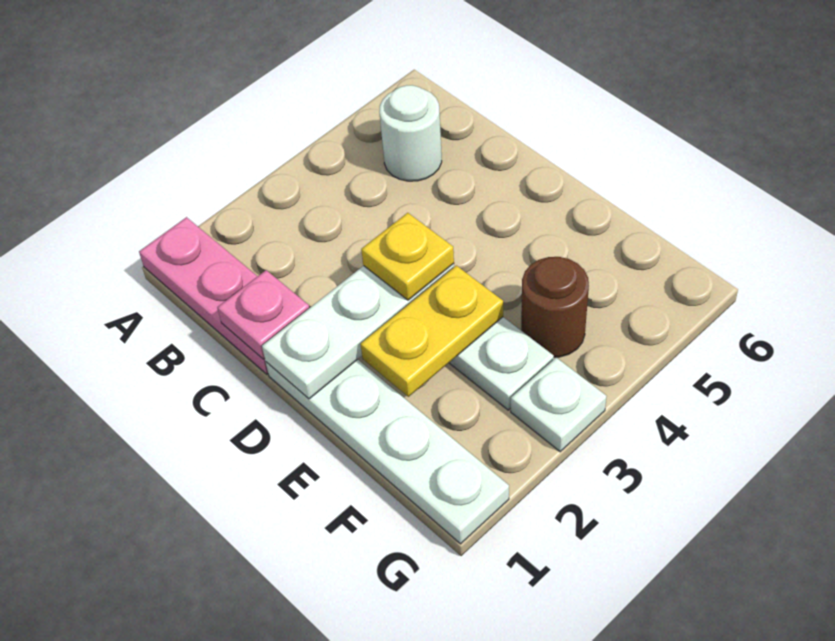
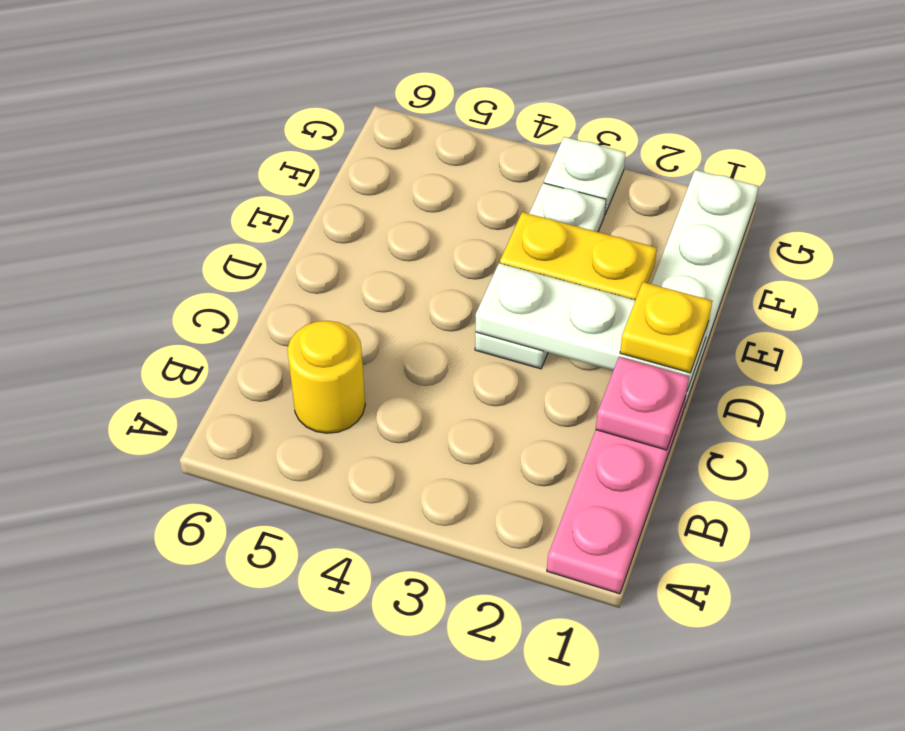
white round brick B5 level 1 -> yellow round brick B5 level 1
yellow plate D3 level 3 -> yellow plate D1 level 3
brown round brick F4 level 1 -> none

